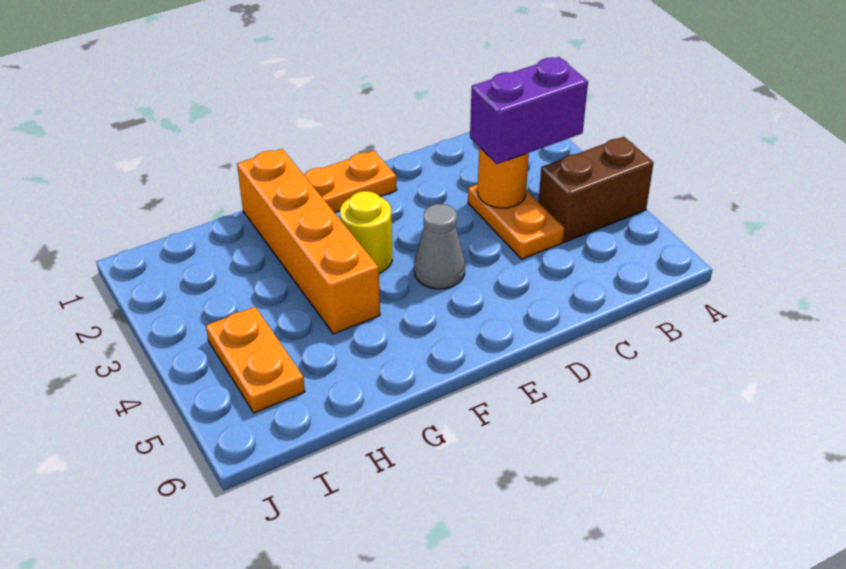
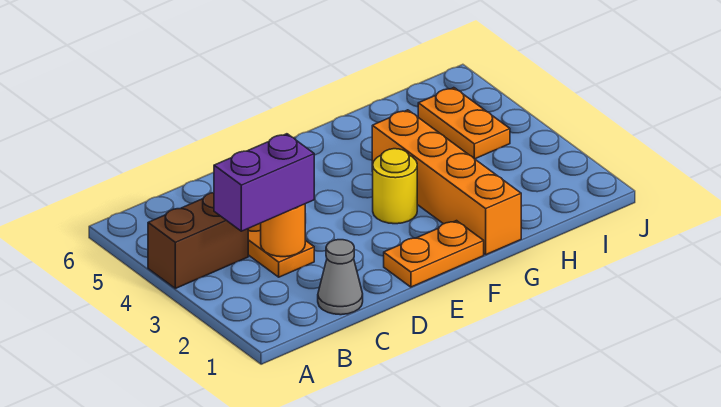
grey cone E4 level 1 -> grey cone C1 level 1

